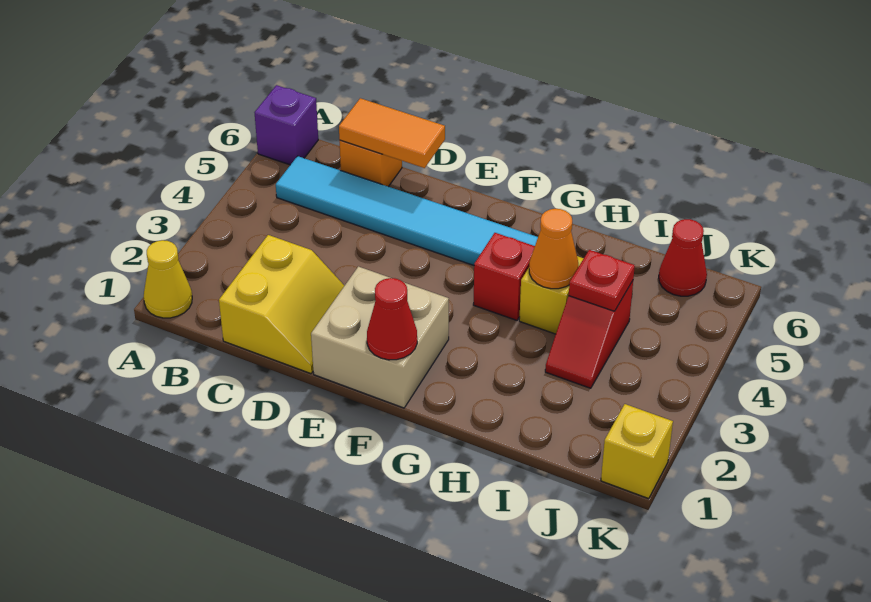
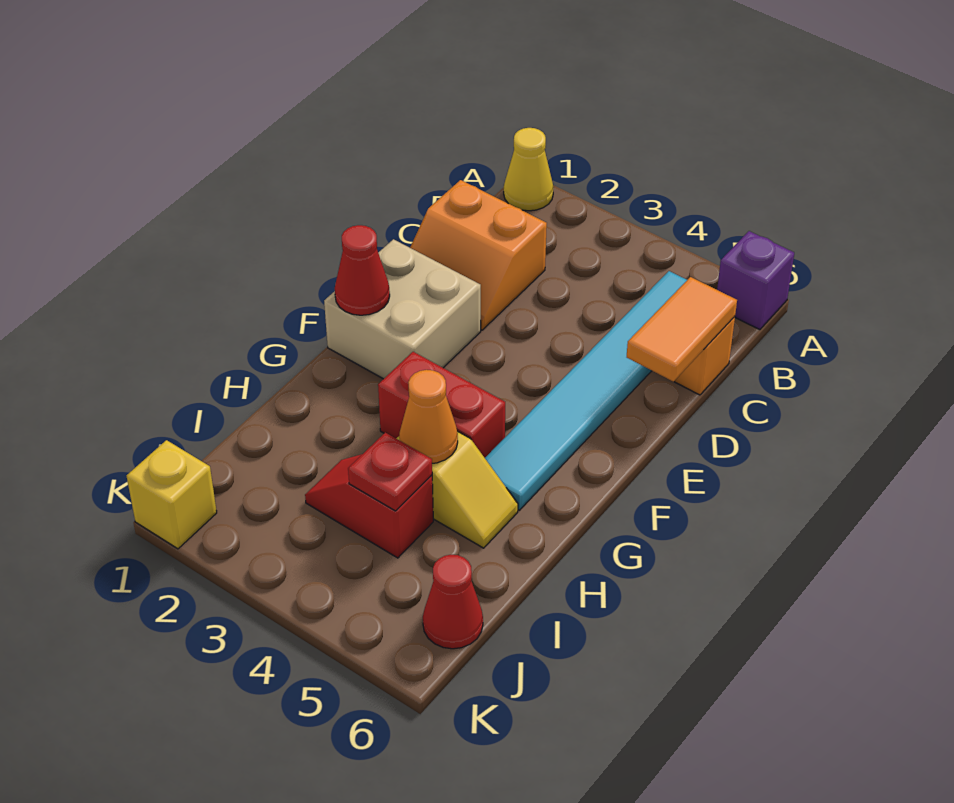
yellow slope C1:D2 level 1 top C -> orange slope C1:D2 level 1 top C
red brick G4 level 1 -> red brick G3:G4 level 1

